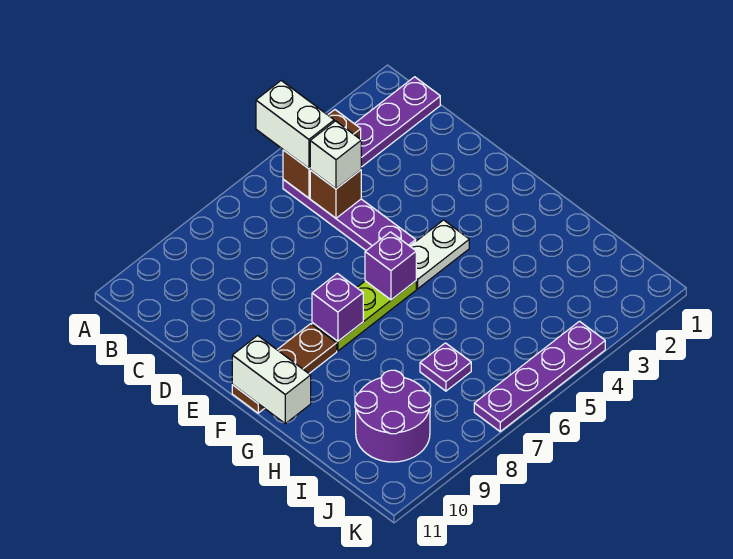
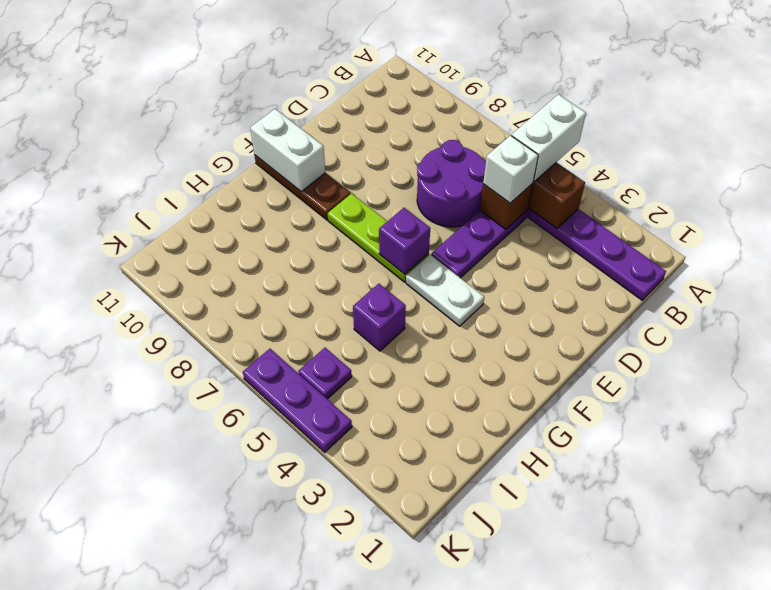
purple brick F8 level 2 -> purple brick H5 level 1
white brick F11:G11 level 2 -> white brick F10:F11 level 2
purple plate I7 level 1 -> purple plate J5 level 1
purple round brick I9:J10 level 1 -> purple round brick C6:D7 level 1
purple plate K4:K7 level 1 -> purple plate K4:K6 level 1

